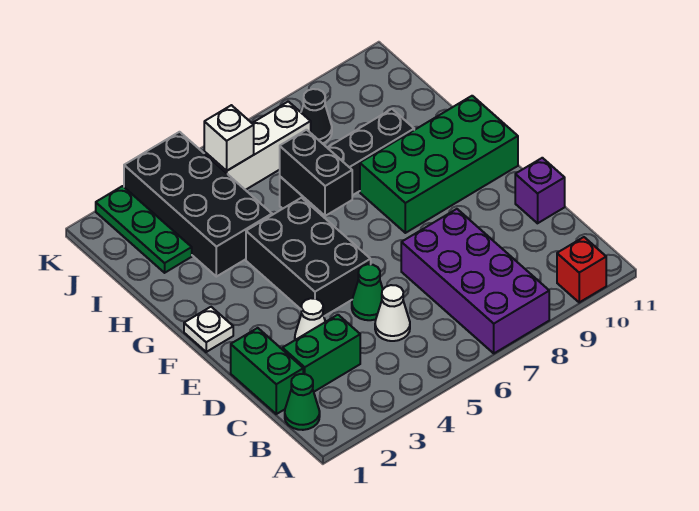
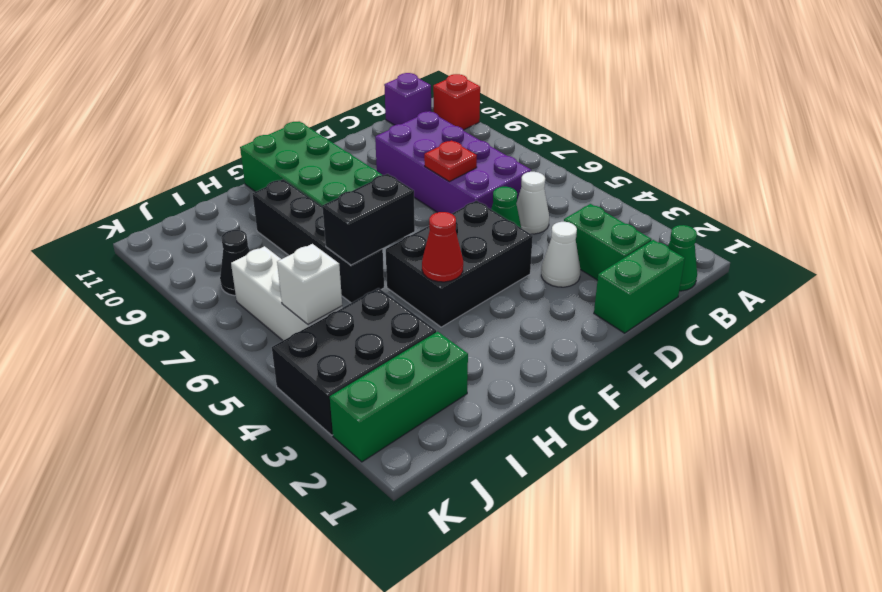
purple brick A7:D8 level 1 -> purple brick C6:D9 level 1
none -> red plate D7 level 2
purple brick D11 level 1 -> purple brick B11 level 1
white plate F1 level 1 -> none
none -> red cone G4 level 2
black brick H3:K4 level 1 -> black brick I3:K4 level 1
green plate I2:K2 level 1 -> green brick I2:K2 level 1

